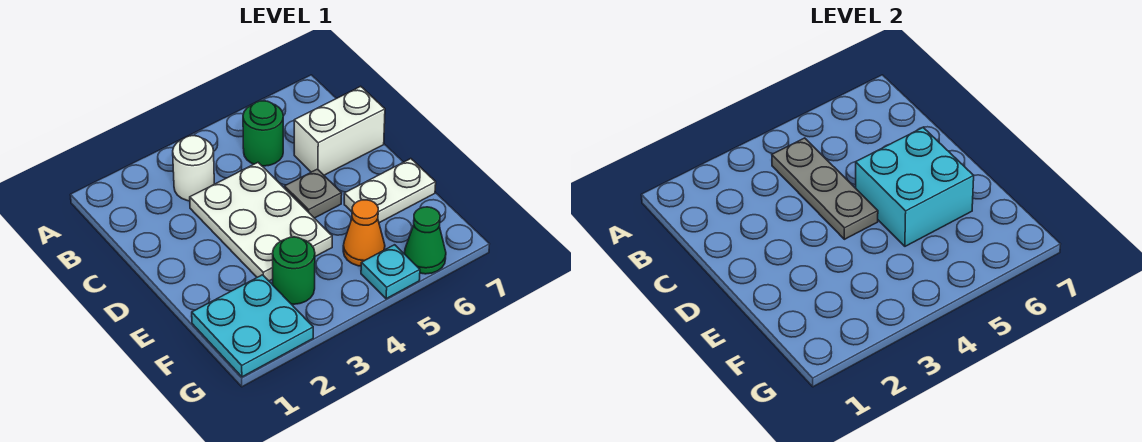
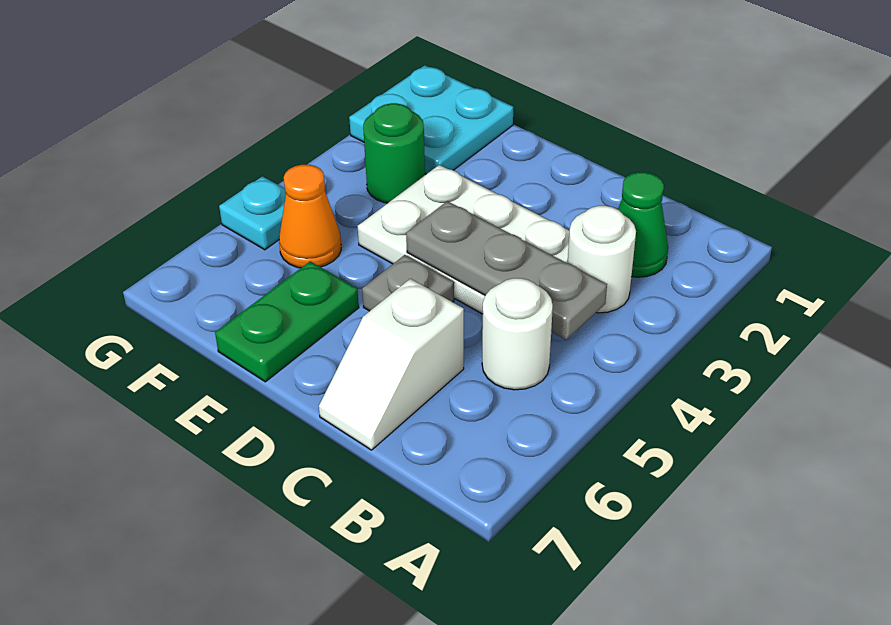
green round brick B5 level 1 -> white round brick B5 level 1
white brick C6:C7 level 1 -> white slope C6:C7 level 1 top 6
cyan brick D5:E6 level 2 -> none
white plate E6:E7 level 1 -> green plate E6:E7 level 1
green cone G6 level 1 -> green cone B2 level 1

